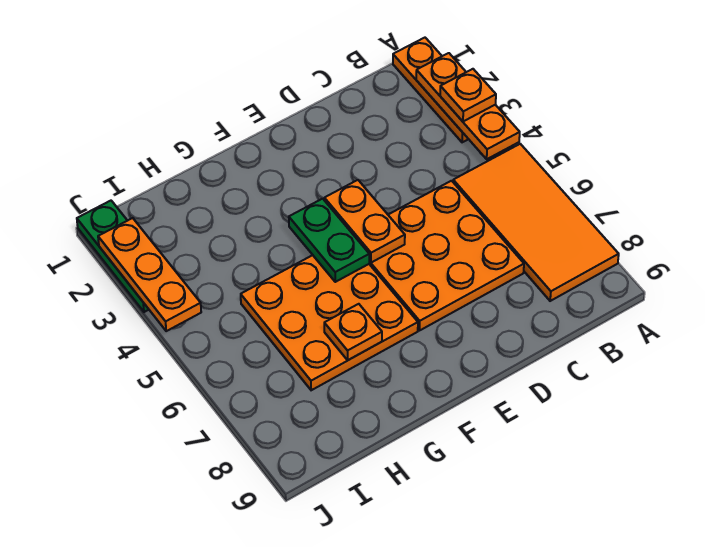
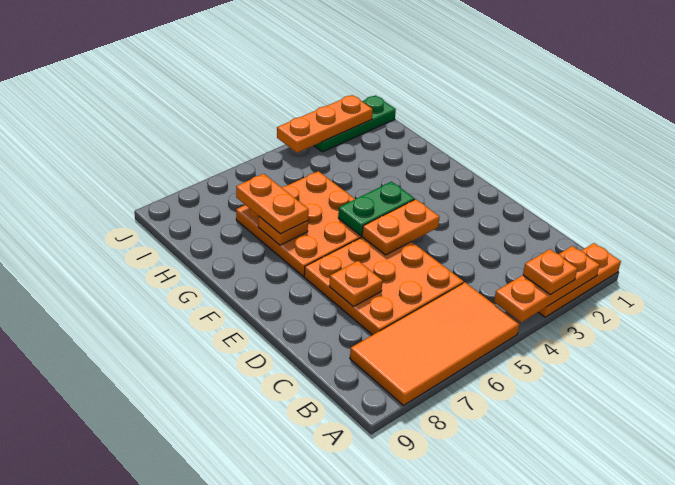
none -> orange plate D7 level 2
none -> orange plate G7:H7 level 3

